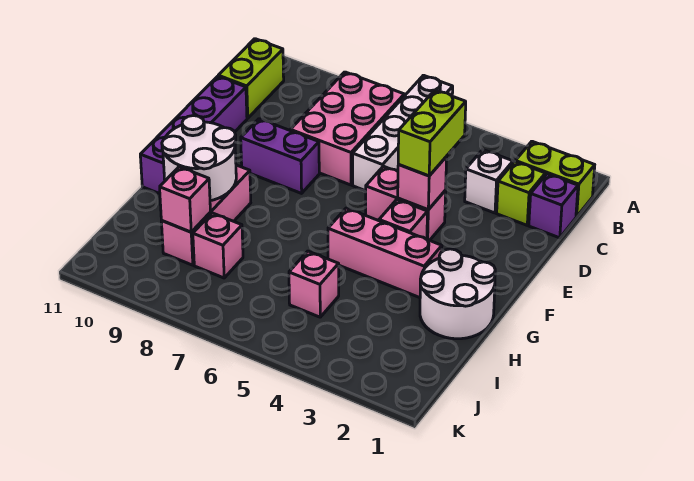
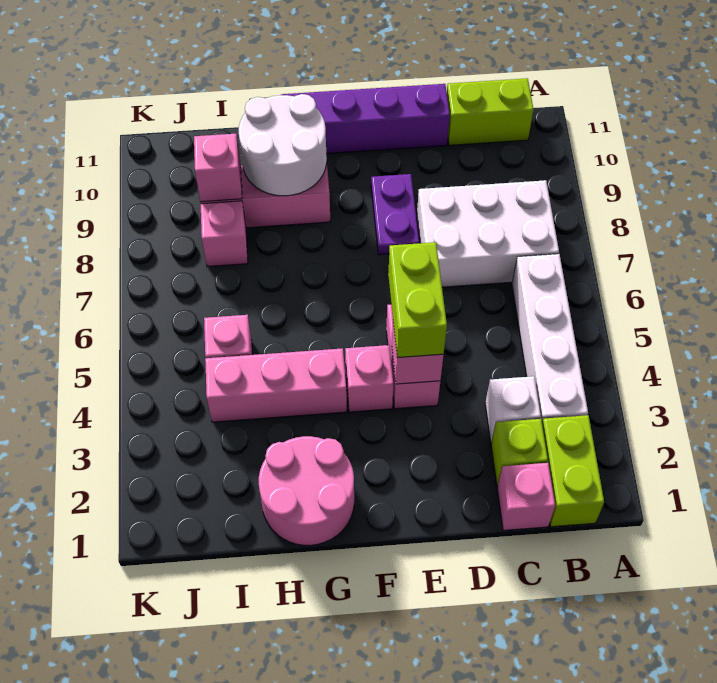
white brick A6:D6 level 1 -> white brick B3:B6 level 1
pink brick B7:D8 level 1 -> white brick B7:D8 level 1
purple brick C1 level 1 -> pink brick C1 level 1
lime brick D4:E4 level 3 -> lime brick E4:E5 level 3
purple brick E8:E9 level 1 -> purple plate E8:E9 level 1
white round brick G1:H2 level 1 -> pink round brick G1:H2 level 1
pink brick G3:G5 level 1 -> pink brick G4:I4 level 1

